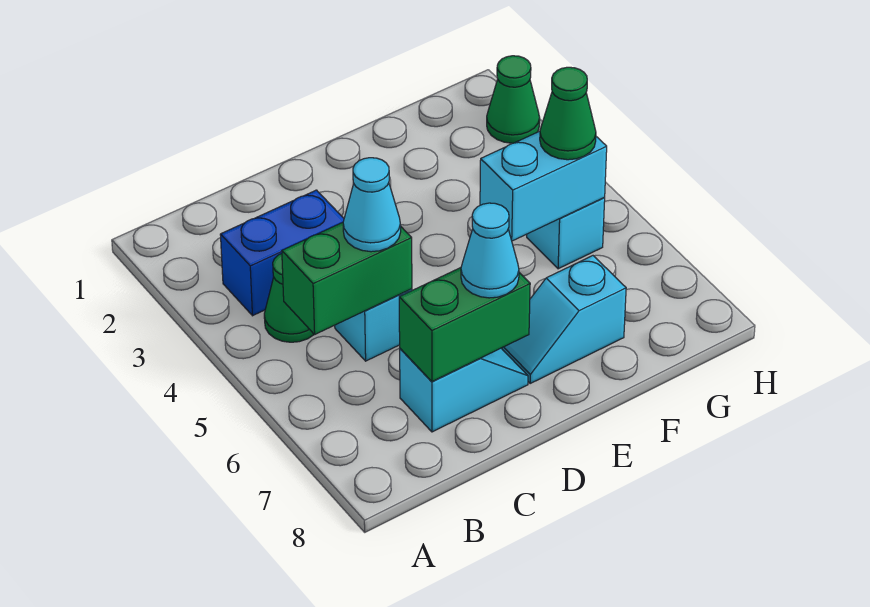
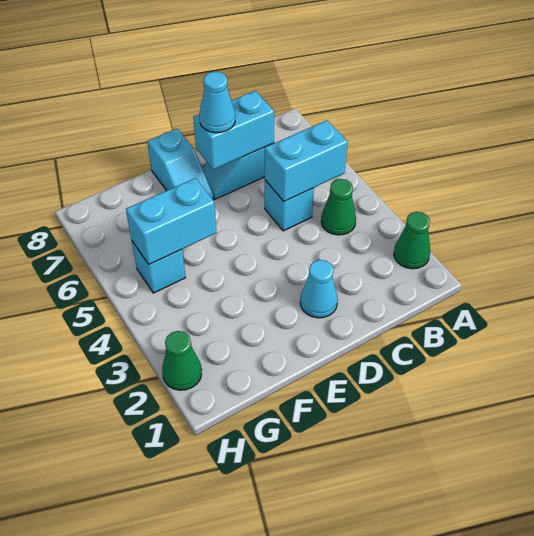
blue brick B3:C3 level 1 -> none
green brick B5:C5 level 2 -> cyan brick B5:C5 level 2
cyan cone C5 level 3 -> cyan cone D2 level 1
green brick C7:D7 level 2 -> cyan brick C7:D7 level 2
cyan slope E7:F7 level 1 top F -> cyan slope E7:E8 level 1 top 8
green cone G5 level 3 -> green cone A2 level 1

